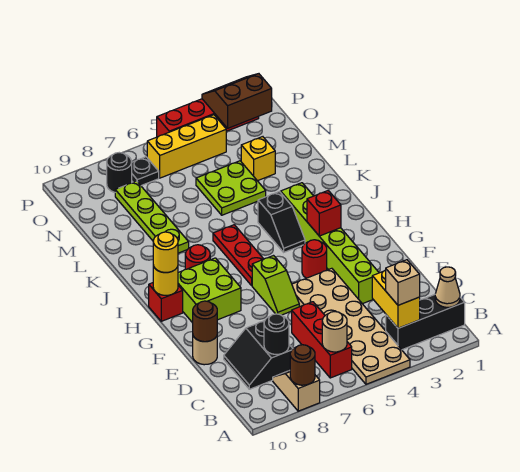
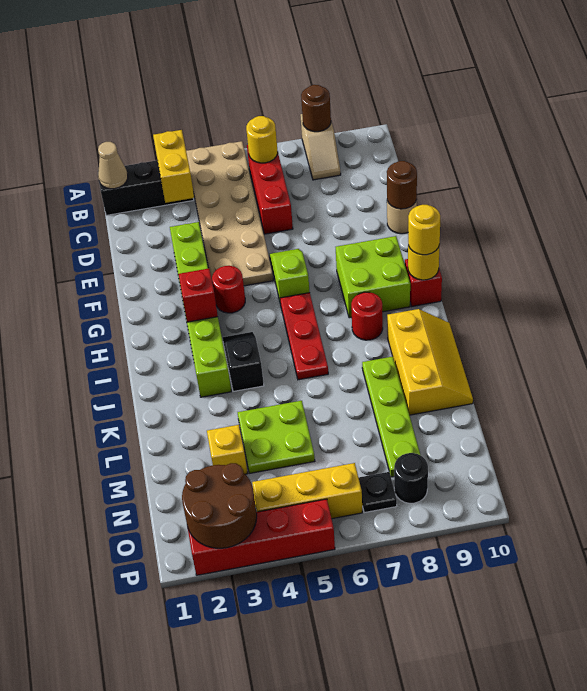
tan brick B3 level 3 -> none
tan round brick B6 level 2 -> yellow round brick B6 level 2
black slope C8:D9 level 1 top 8 -> none
black round brick C8 level 2 -> none
none -> yellow slope J9:L10 level 1 top 9
brown slope O2:P3 level 2 top O -> brown round brick O2:P3 level 2

